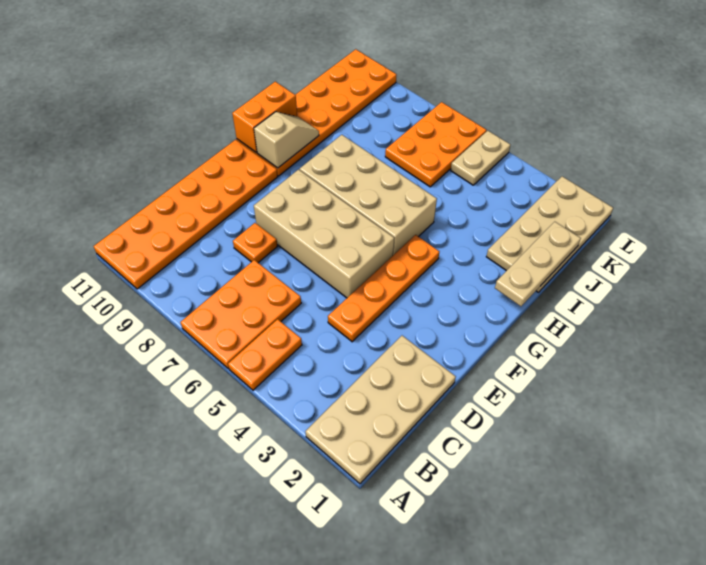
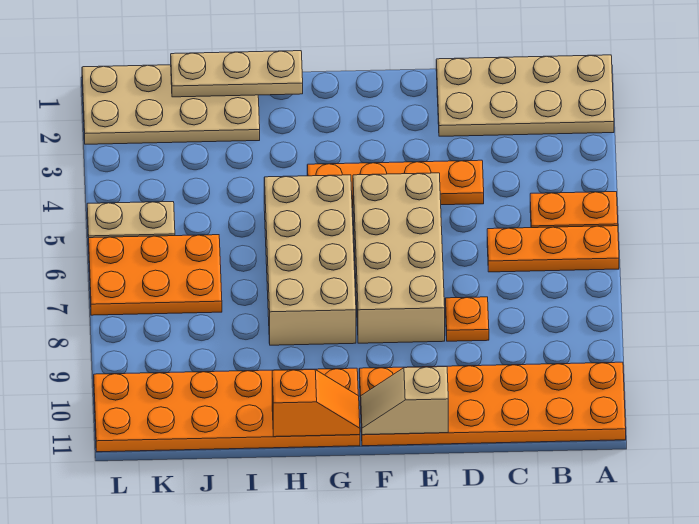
orange plate A6:C7 level 1 -> orange plate A6:C6 level 1
tan slope G10:H10 level 2 top G -> tan slope E11:F11 level 2 top E
orange brick G11:H11 level 2 -> orange slope G11:H11 level 2 top H

